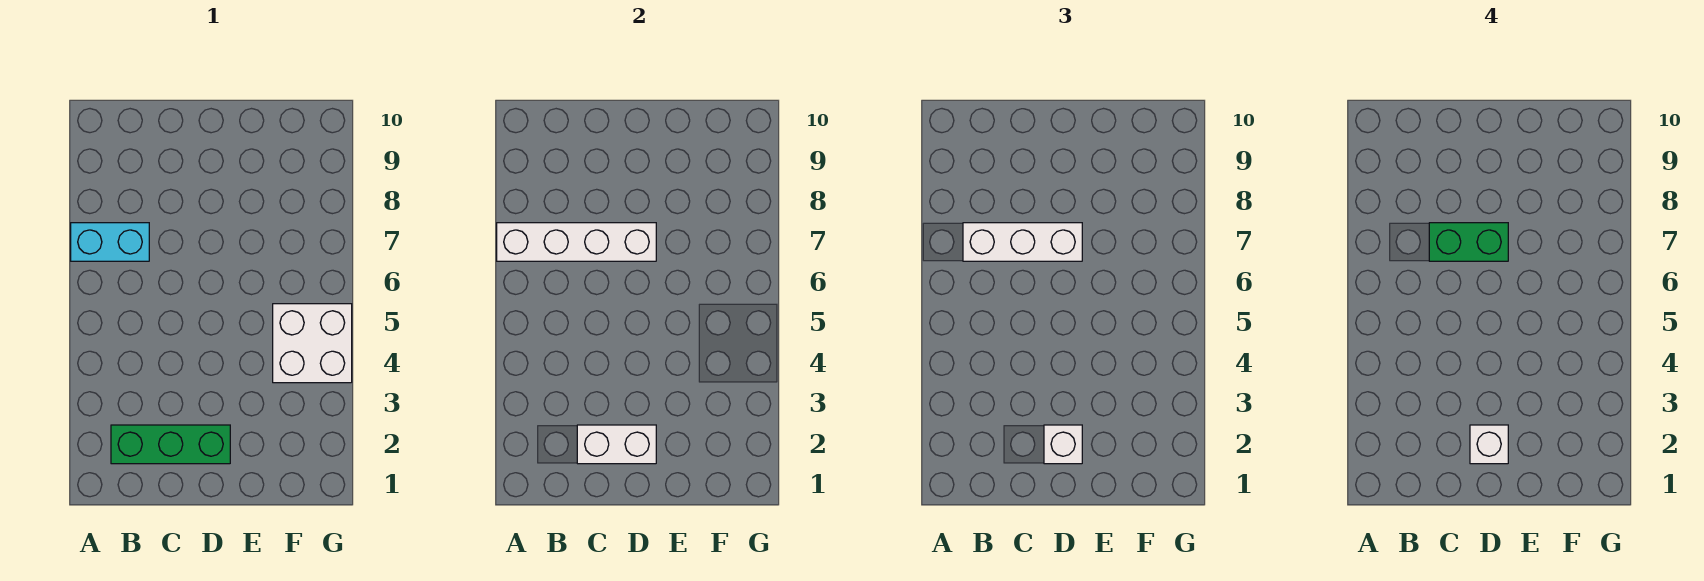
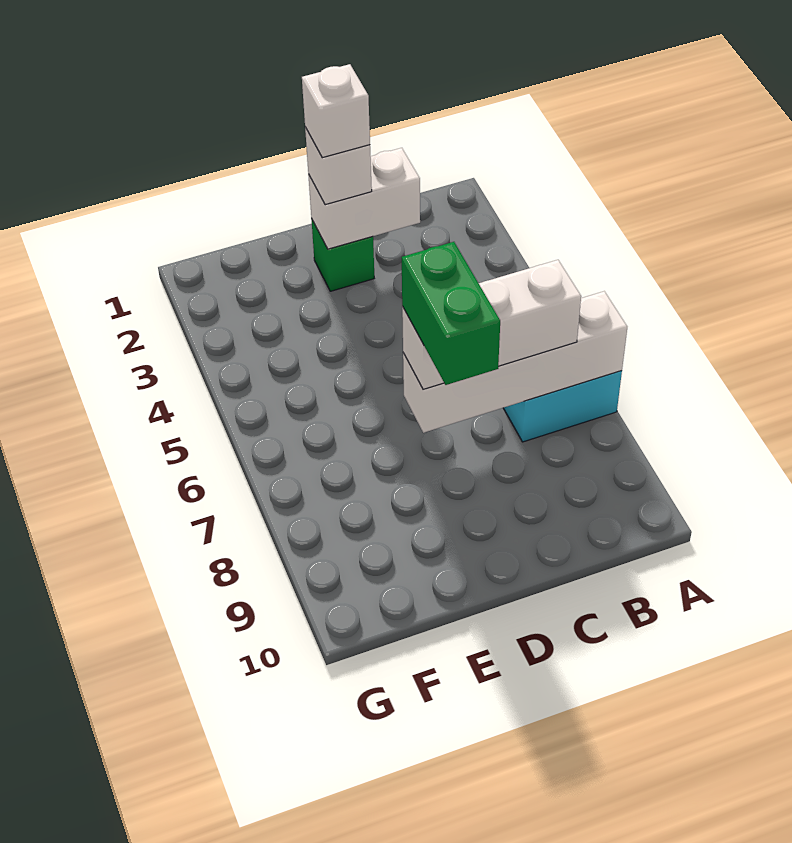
green brick B2:D2 level 1 -> green brick D2 level 1
green brick C7:D7 level 4 -> green brick D7:D8 level 4
white brick F4:G5 level 1 -> none

